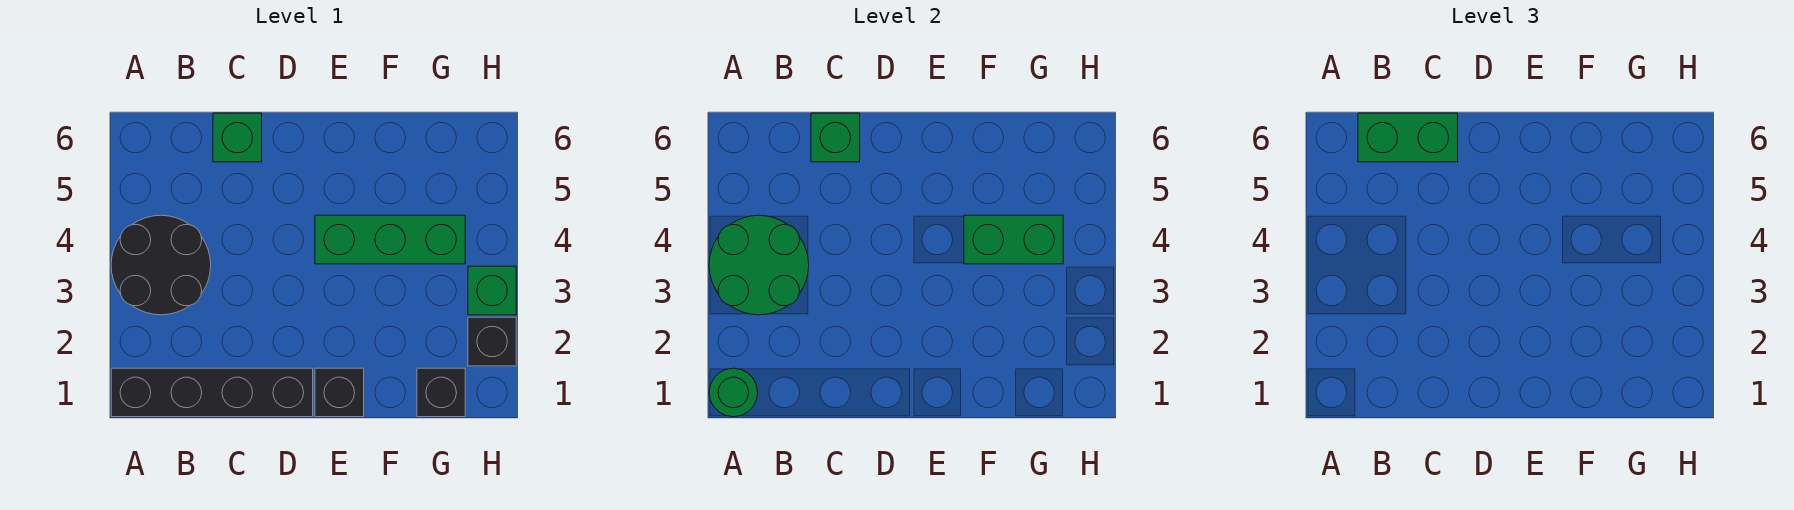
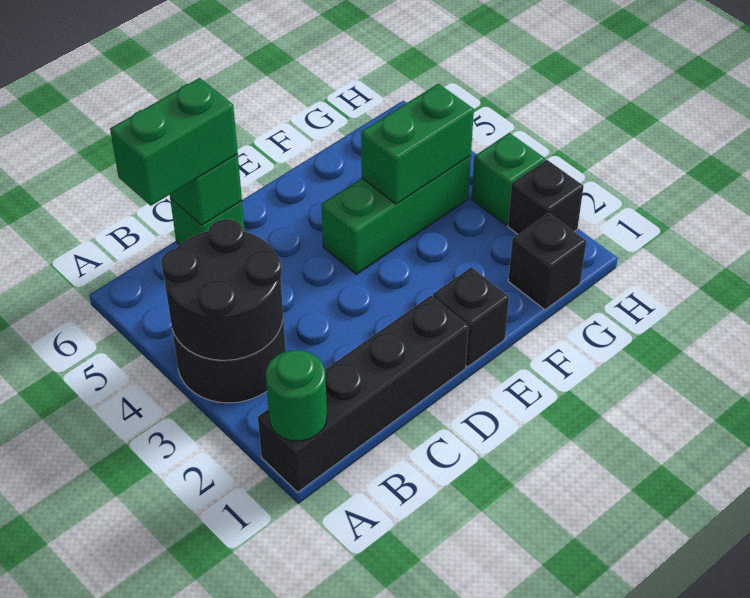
green round brick A3:B4 level 2 -> black round brick A3:B4 level 2

